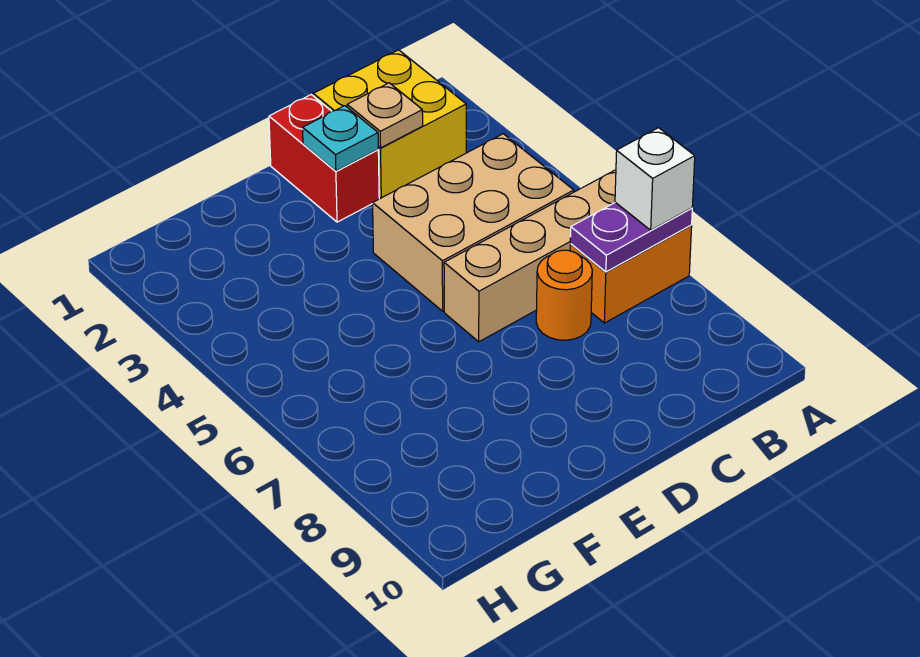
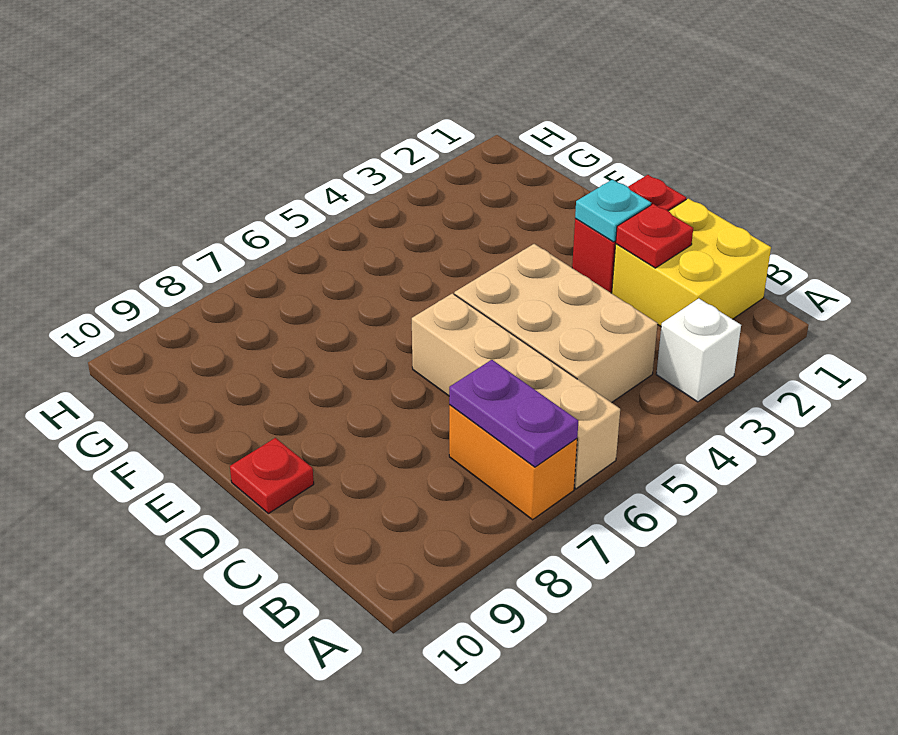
white brick A7 level 3 -> white brick A3 level 1
tan plate C2 level 2 -> red plate C2 level 2
orange round brick C7 level 1 -> none
none -> red plate D10 level 1

